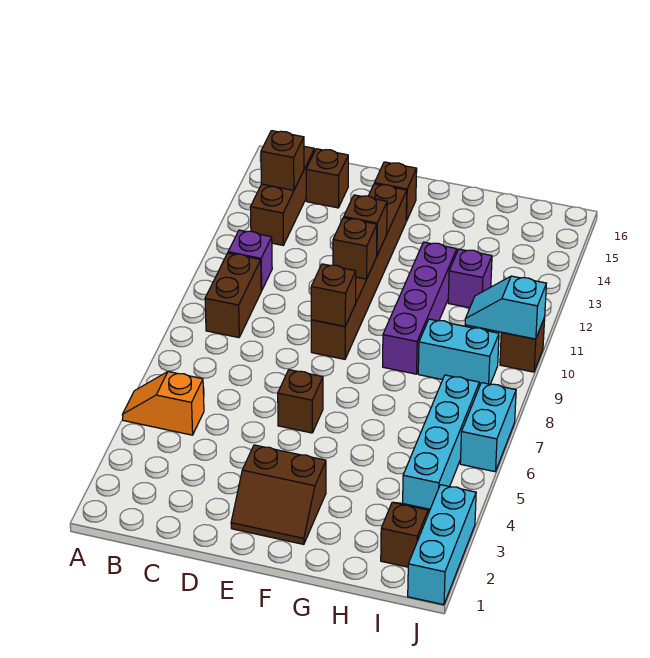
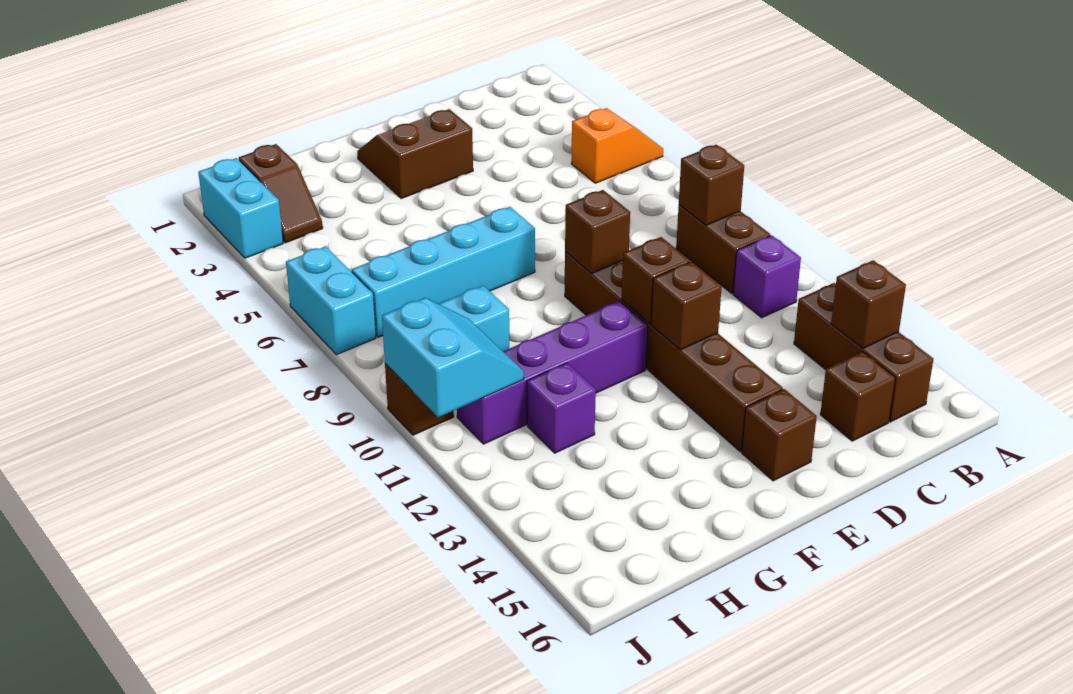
brown brick E6 level 1 -> brown brick B9 level 2
purple brick G9:G12 level 1 -> purple brick F11:I11 level 1
cyan brick I4:I7 level 1 -> cyan brick F7:I7 level 1
cyan slope I10:J10 level 2 top J -> cyan slope I10:J11 level 2 top J
cyan brick J1:J3 level 1 -> cyan brick J2:J3 level 1

